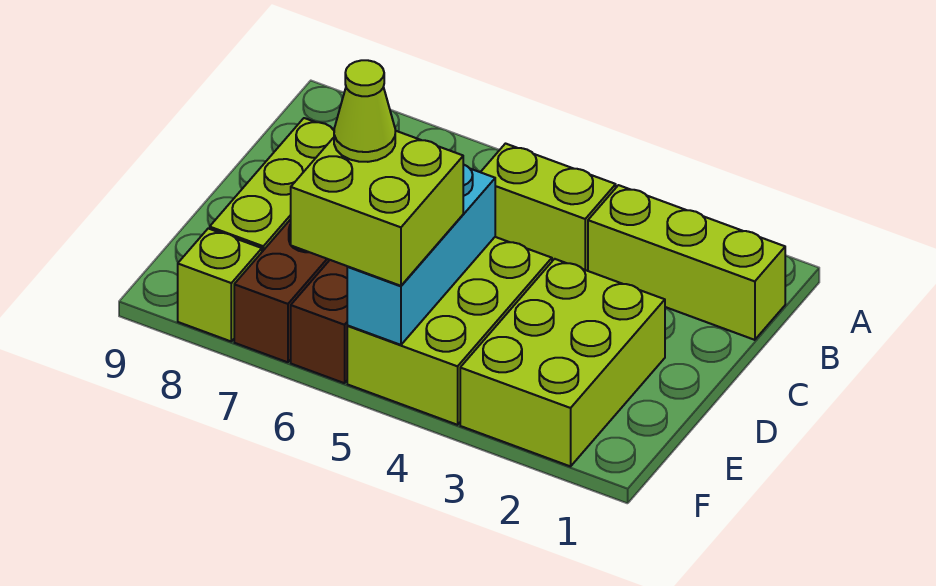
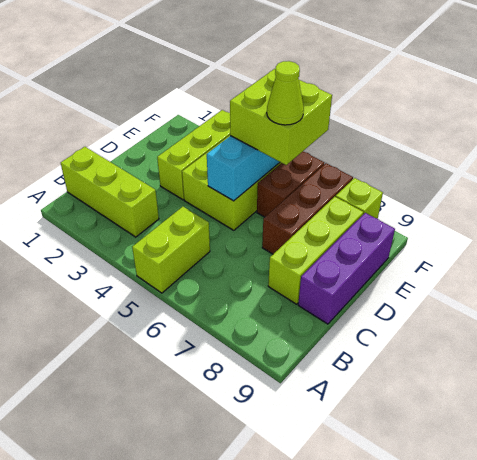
lime brick B4:B5 level 1 -> lime brick A5:B5 level 1
none -> purple brick C9:E9 level 1
lime brick D2:F3 level 1 -> lime brick D3:F3 level 1

